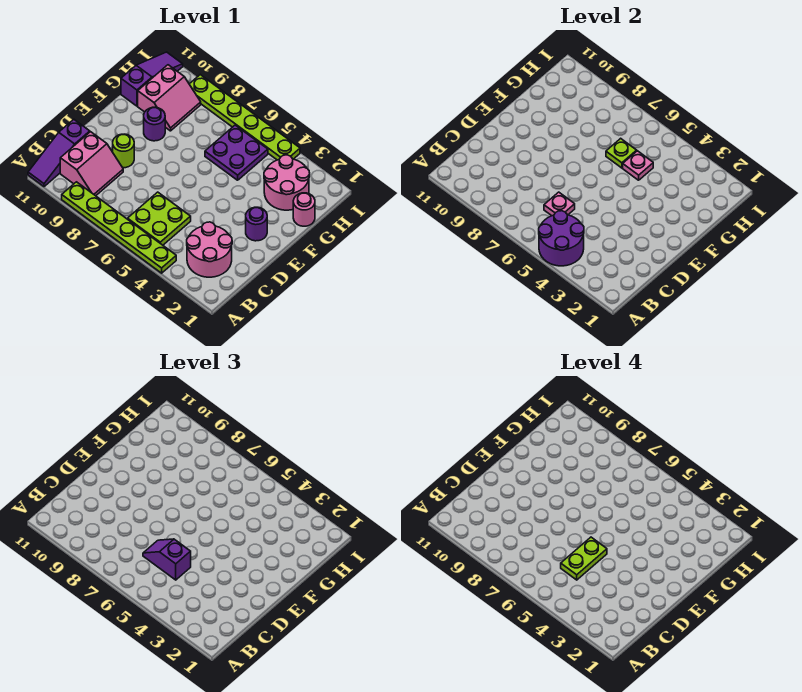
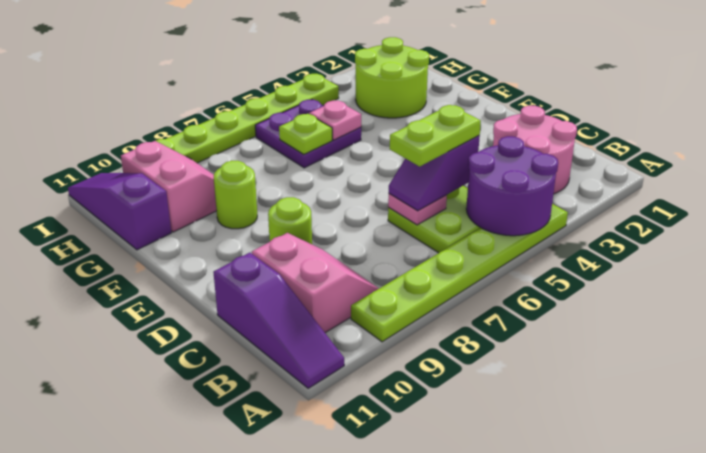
lime plate C5:D5 level 4 -> lime plate C5:C6 level 4
purple round brick E2 level 1 -> none
purple round brick F9 level 1 -> lime round brick F9 level 1
pink round brick G1 level 1 -> none
pink round brick G2:H3 level 1 -> lime round brick G2:H3 level 1

